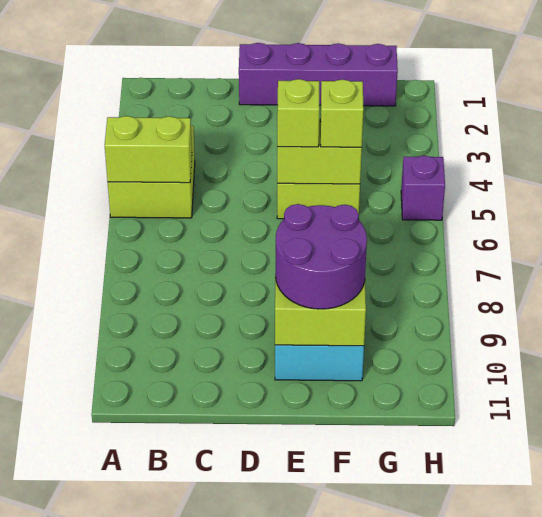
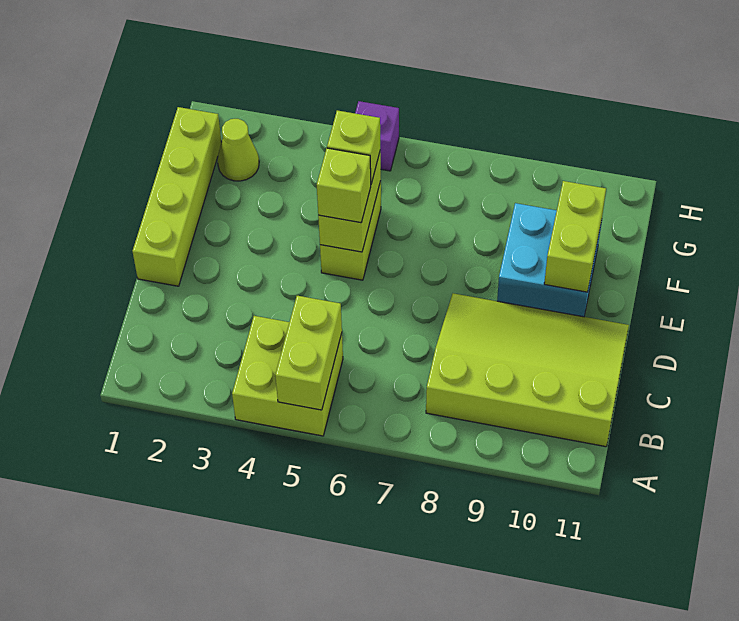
none -> lime slope B8:D11 level 1 top B
purple brick D1:G1 level 1 -> lime brick D1:G1 level 1
purple round brick E9:F10 level 3 -> none
none -> lime cone G2 level 1

